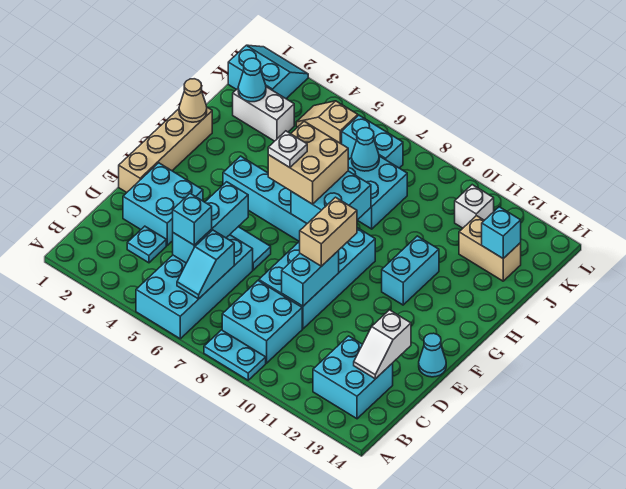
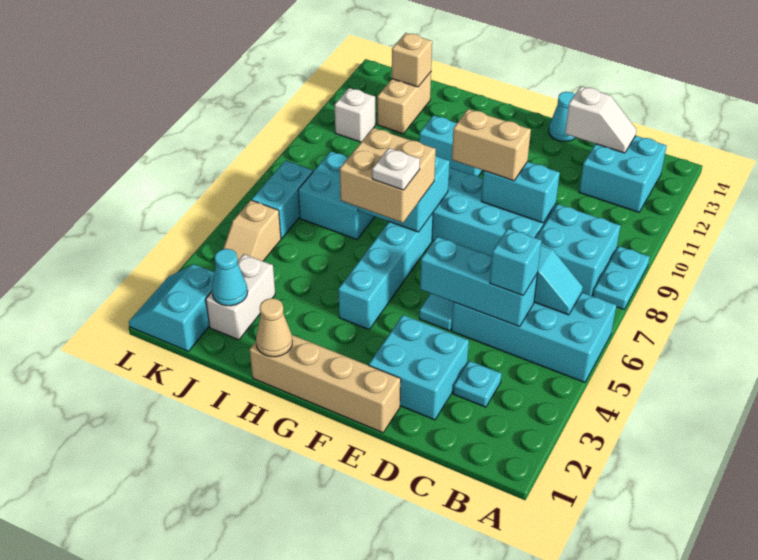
cyan cone J7 level 2 -> none
cyan brick J13 level 2 -> tan brick J13 level 2

